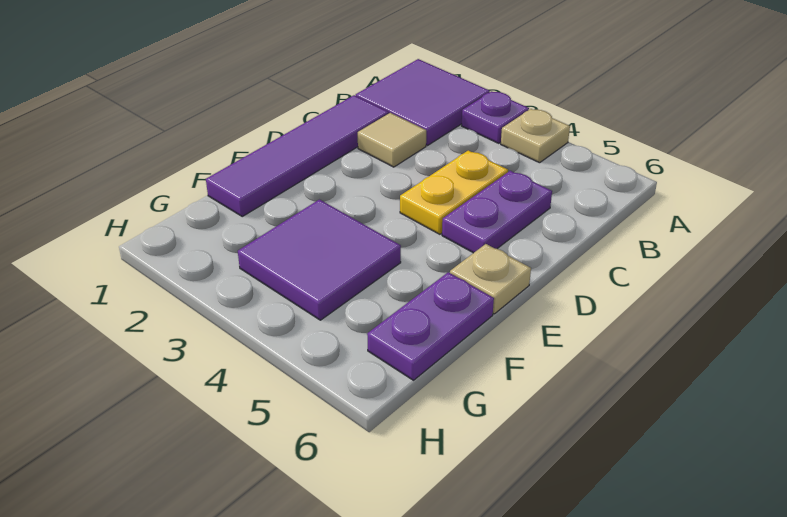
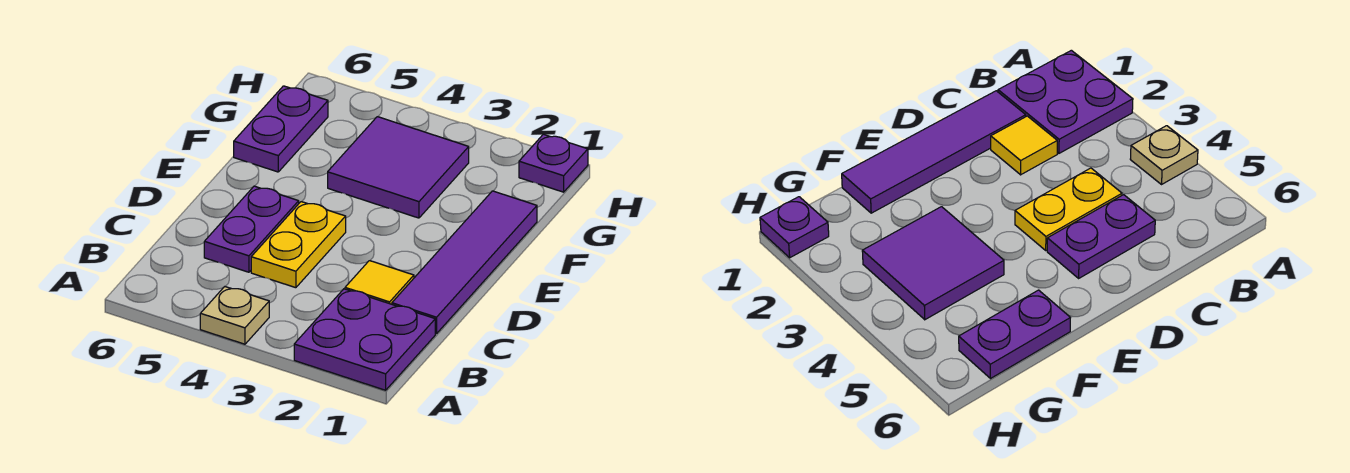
purple tile A1:B2 level 1 -> purple plate A1:B2 level 1
purple plate A3 level 1 -> purple plate H1 level 1
tan tile C2 level 1 -> yellow tile C2 level 1
tan plate E6 level 1 -> none

